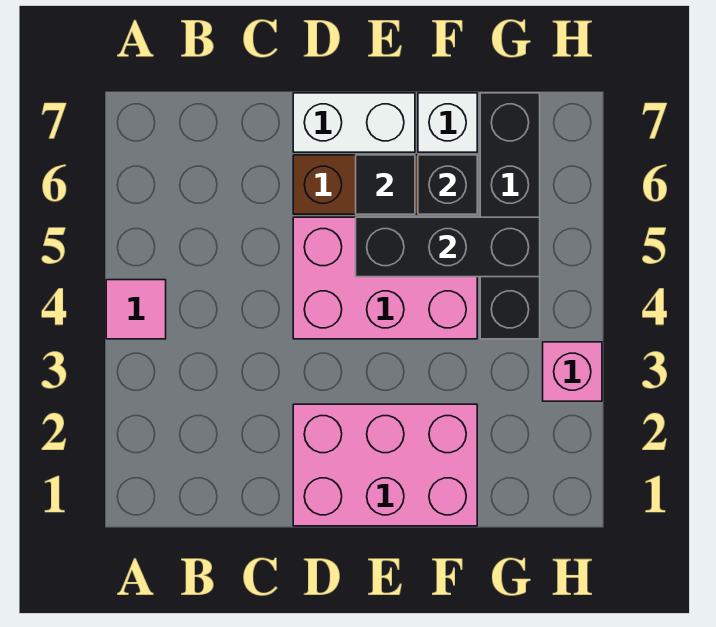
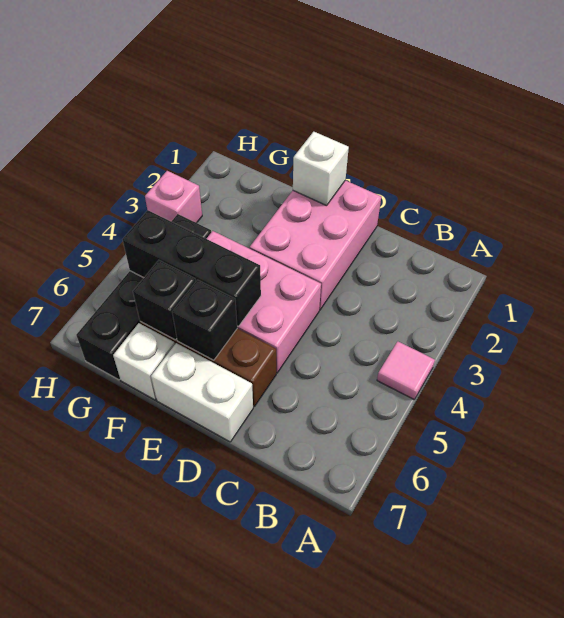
pink brick D1:F2 level 1 -> pink brick D1:E3 level 1
none -> white brick E1 level 2
black tile E6 level 2 -> black brick E6 level 2

